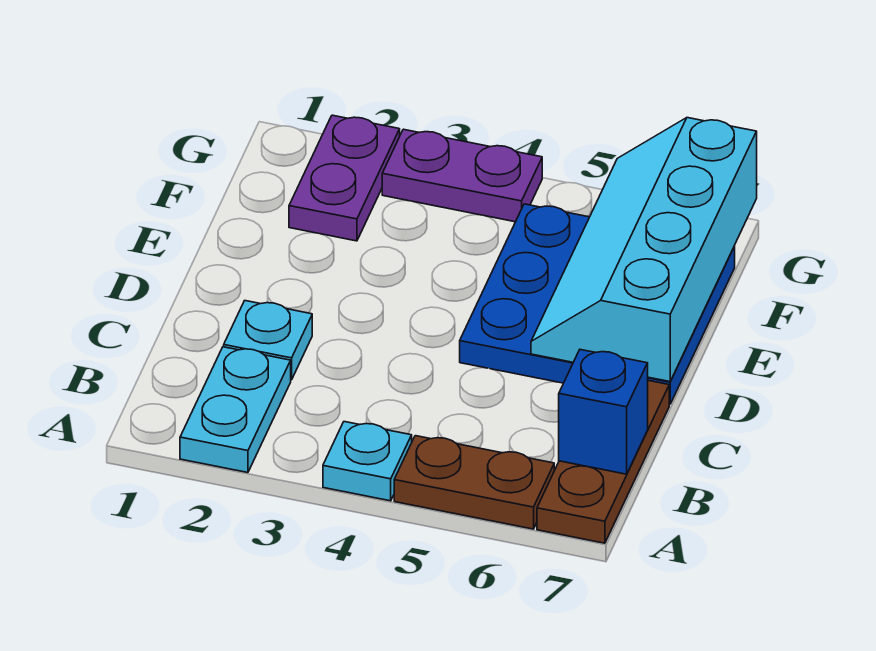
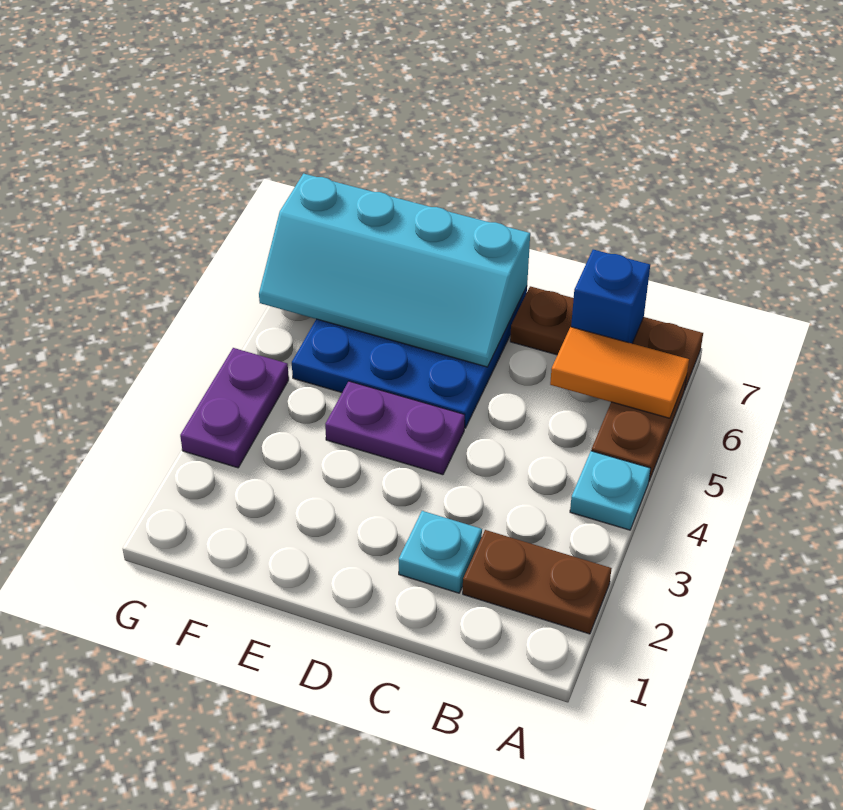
cyan plate A2:B2 level 1 -> brown plate A2:B2 level 1
none -> orange tile A6:B6 level 2
purple plate F2:G2 level 1 -> purple plate D4:E4 level 1

